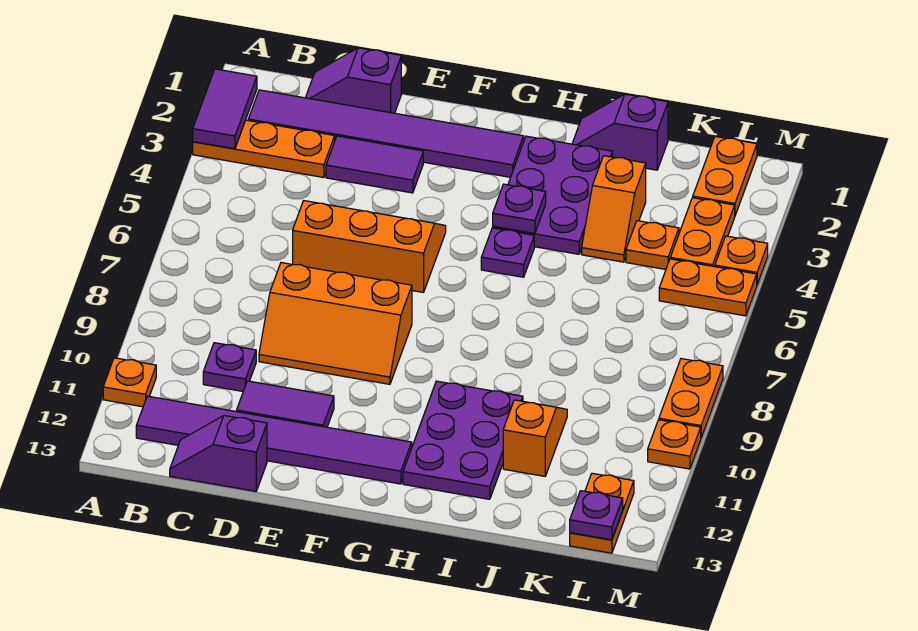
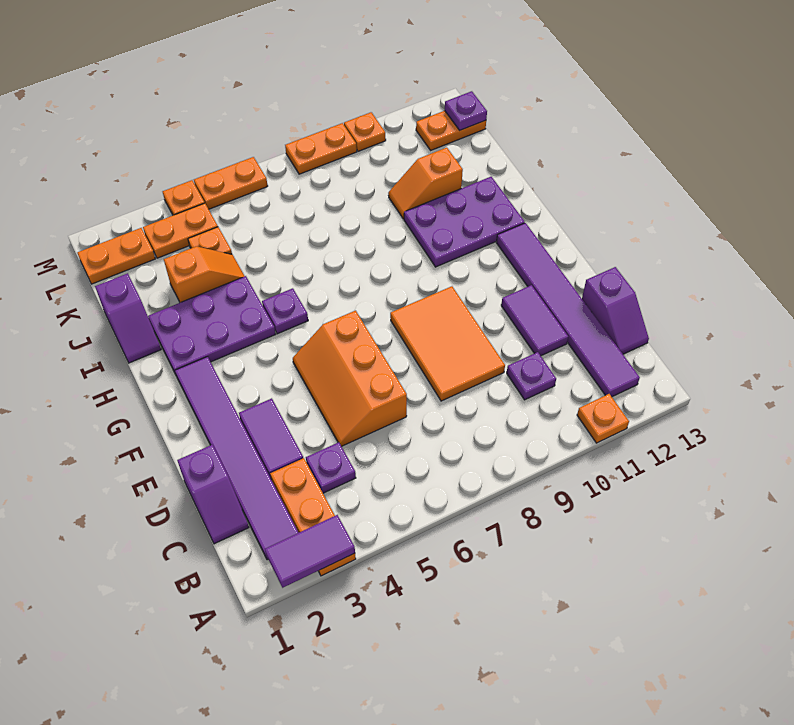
orange slope D8:F9 level 1 top 8 -> orange tile D8:F9 level 1
purple plate H4 level 2 -> purple plate C4 level 1
orange plate L5:M5 level 1 -> orange plate M5:M6 level 1

